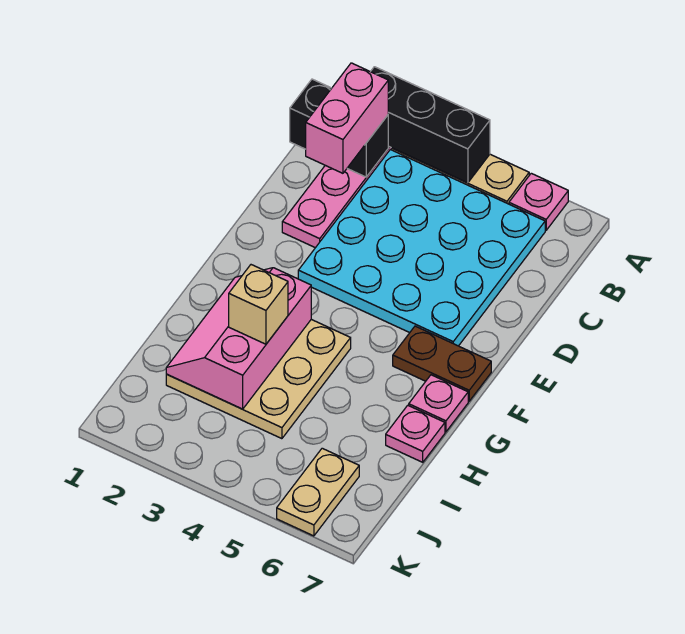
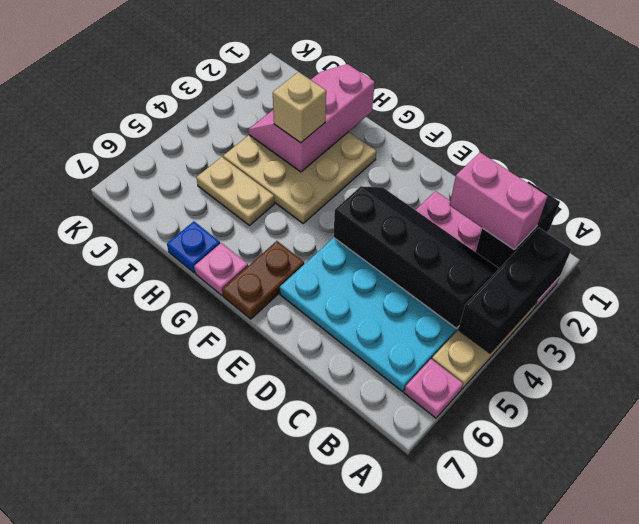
none -> black slope B3:E4 level 2 top 4
pink slope G2:I3 level 2 top 3 -> pink slope H1:I3 level 2 top H
pink plate H7 level 1 -> blue plate H7 level 1
tan plate J6:K6 level 1 -> tan plate H5:I5 level 1

